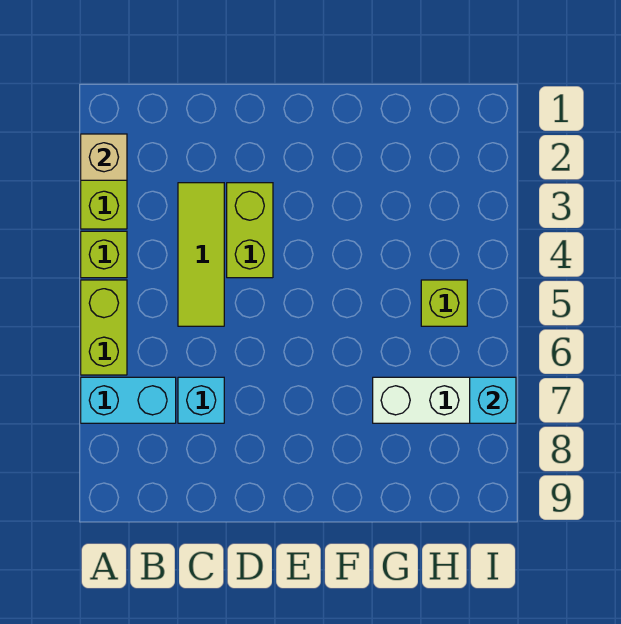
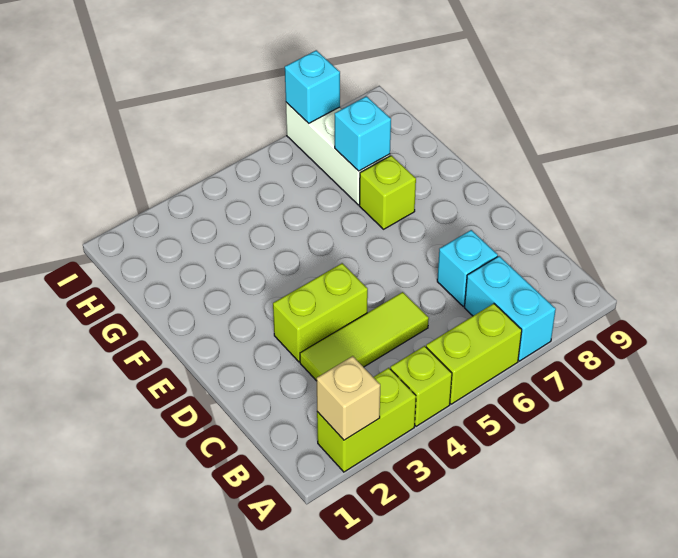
none -> cyan brick G7 level 2
lime brick H5 level 1 -> lime brick F7 level 1

